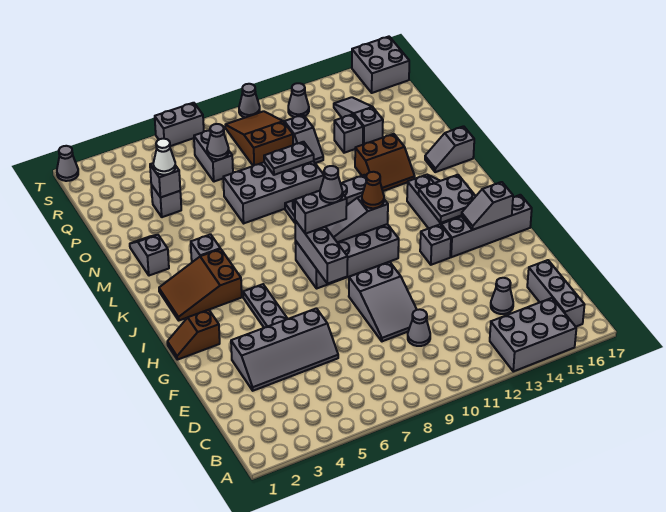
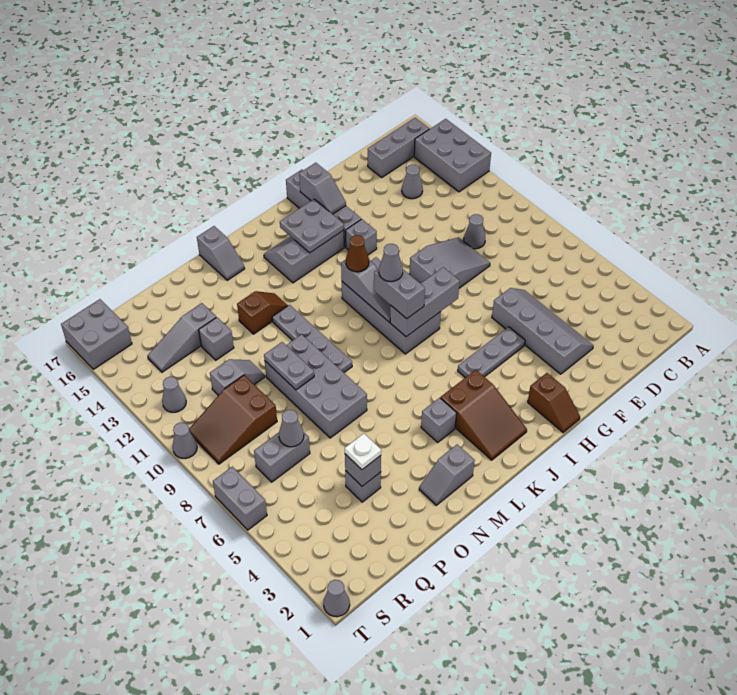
brown slope M13:N14 level 1 top N -> brown slope M13:N13 level 1 top N
white cone P4 level 3 -> white plate P4 level 3

